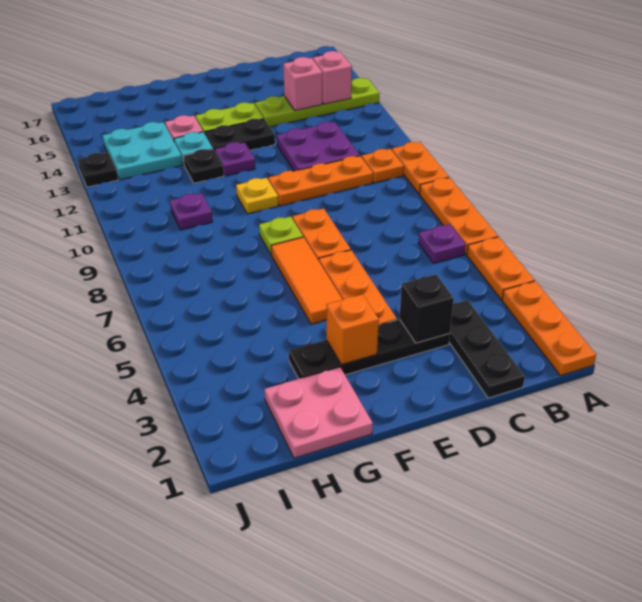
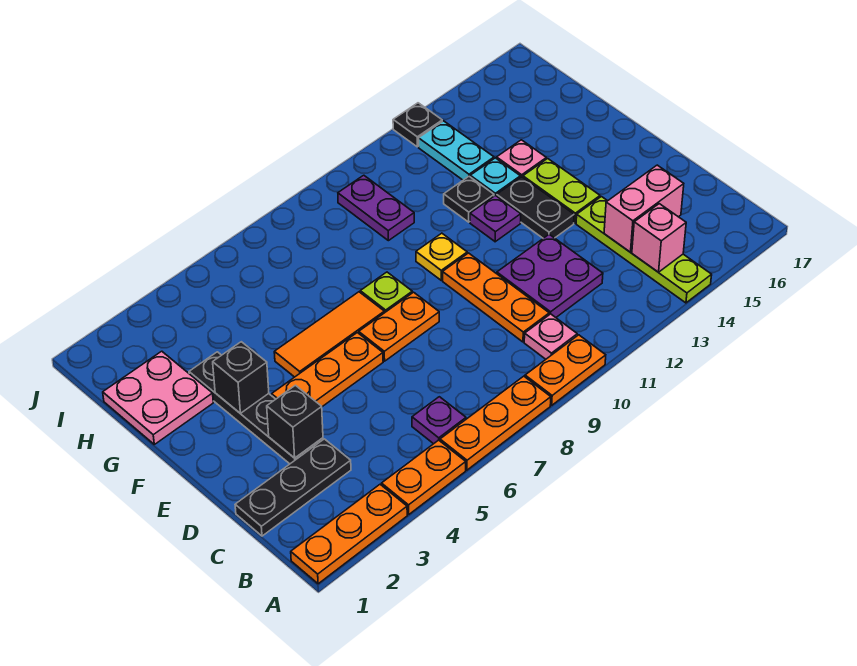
orange plate B10 level 1 -> pink plate B10 level 1
pink brick C14 level 2 -> pink brick C14:C15 level 2
orange brick F3 level 2 -> black brick F3 level 2
purple plate H10 level 1 -> purple plate H10:I10 level 1
cyan plate H13:I14 level 1 -> cyan plate H13:I13 level 1

